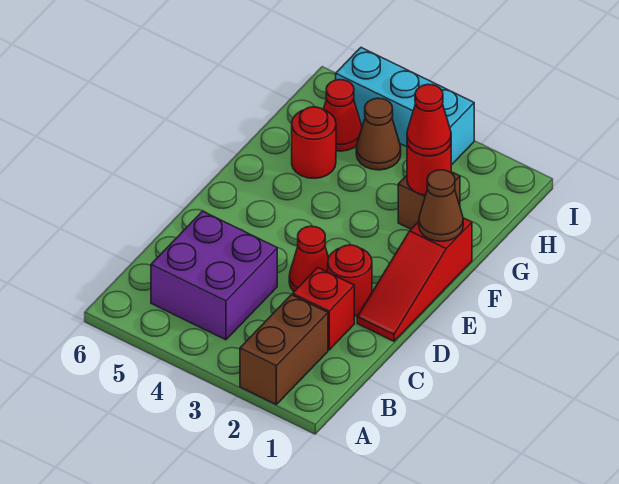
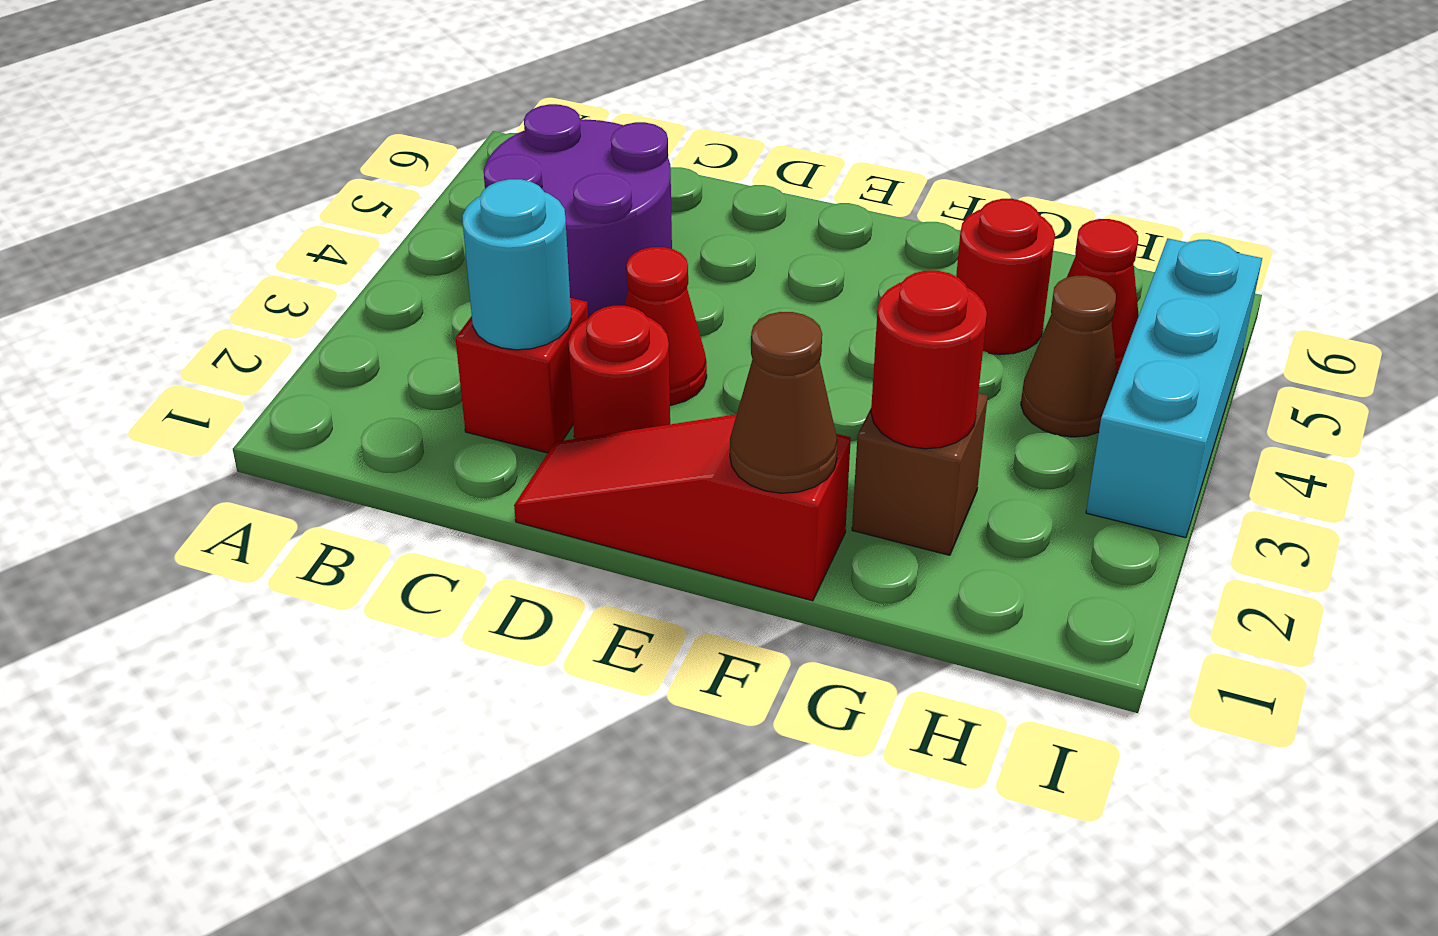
brown brick A2:B2 level 1 -> none
purple brick B4:C5 level 1 -> purple round brick B4:C5 level 1
none -> cyan round brick C2 level 2
red cone G2 level 3 -> none

